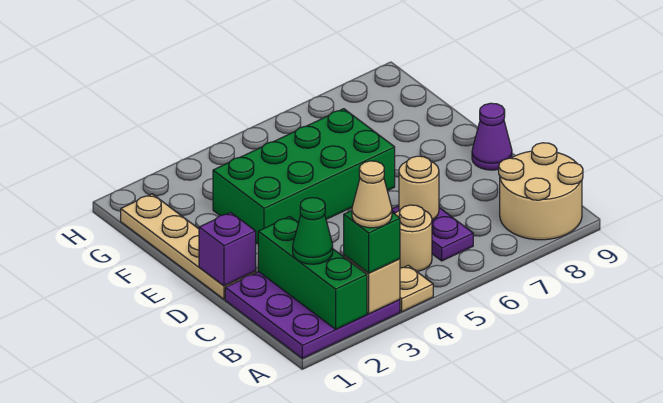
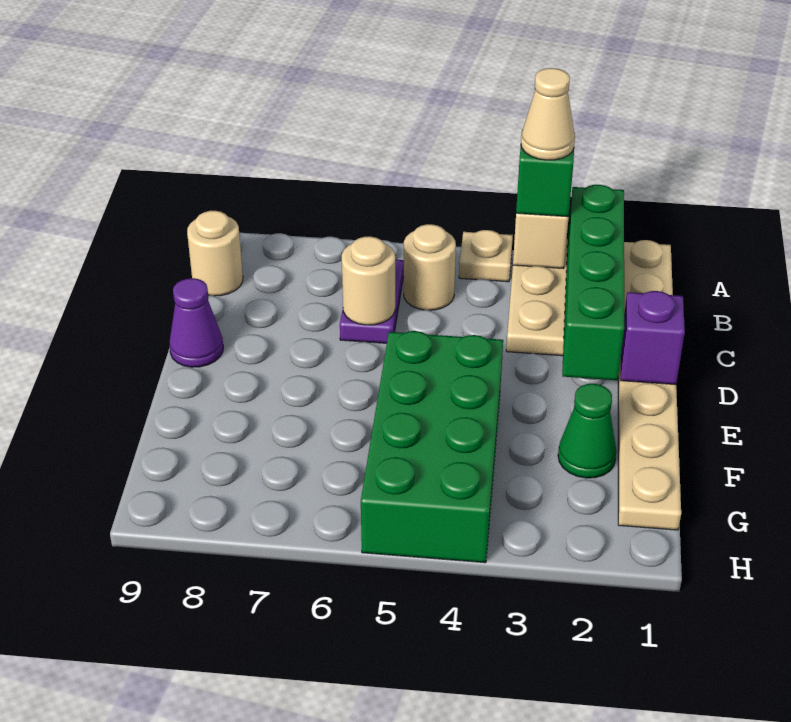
purple plate A1:C3 level 1 -> tan plate A1:C3 level 1
green brick A2:C2 level 2 -> green brick A2:D2 level 2
tan round brick A8:B9 level 1 -> tan round brick B9 level 1
green cone B2 level 3 -> green cone F2 level 1
green brick E3:F6 level 1 -> green brick E4:H5 level 1

